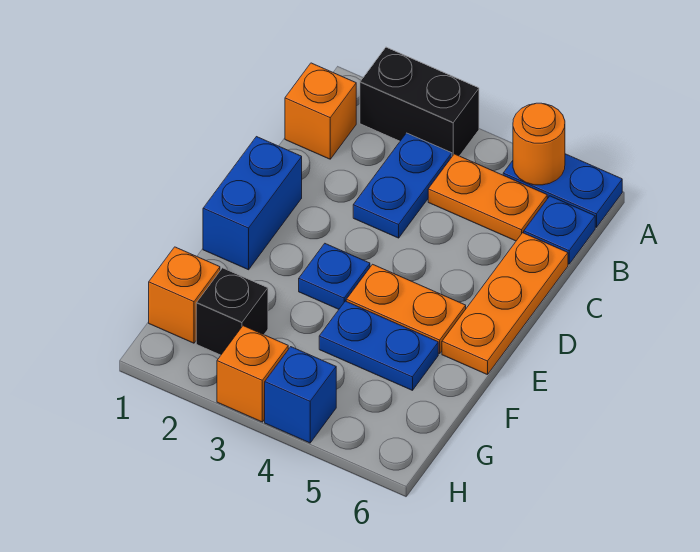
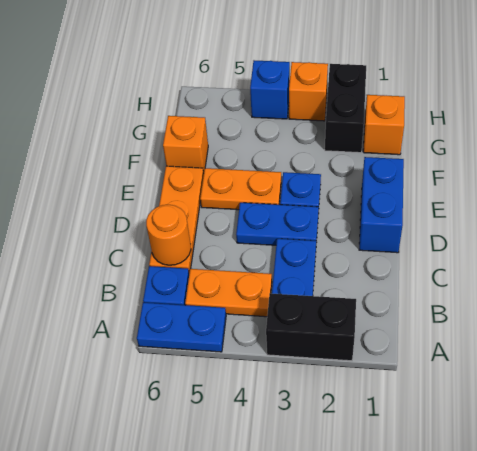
orange round brick A5 level 2 -> orange round brick C6 level 2
orange brick B1 level 1 -> orange brick F6 level 1
blue plate F4:F5 level 1 -> blue plate D3:D4 level 1
black brick G2 level 1 -> black brick G2:H2 level 1

